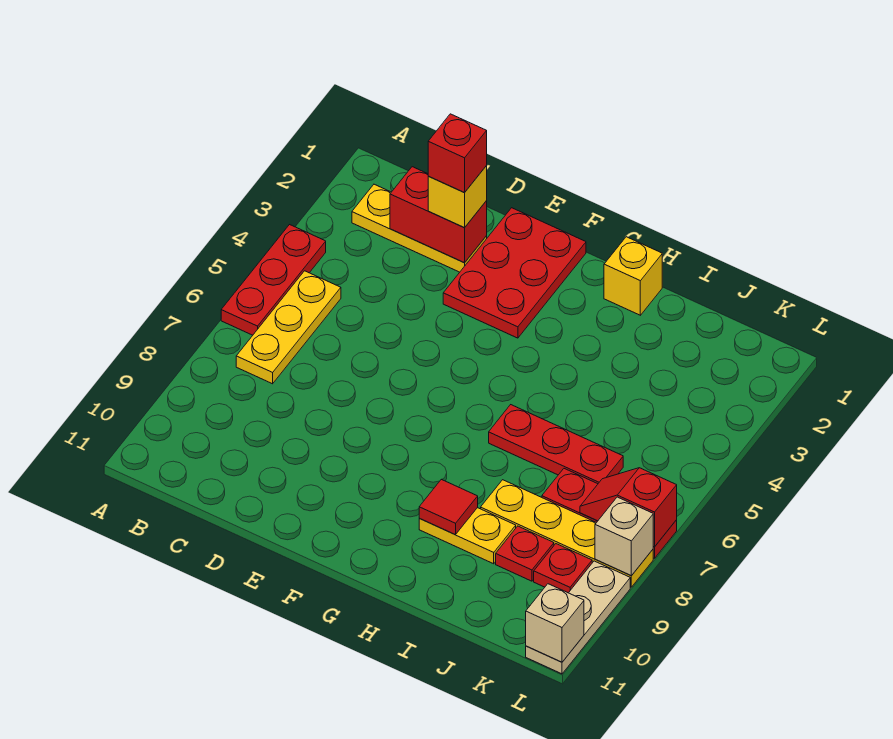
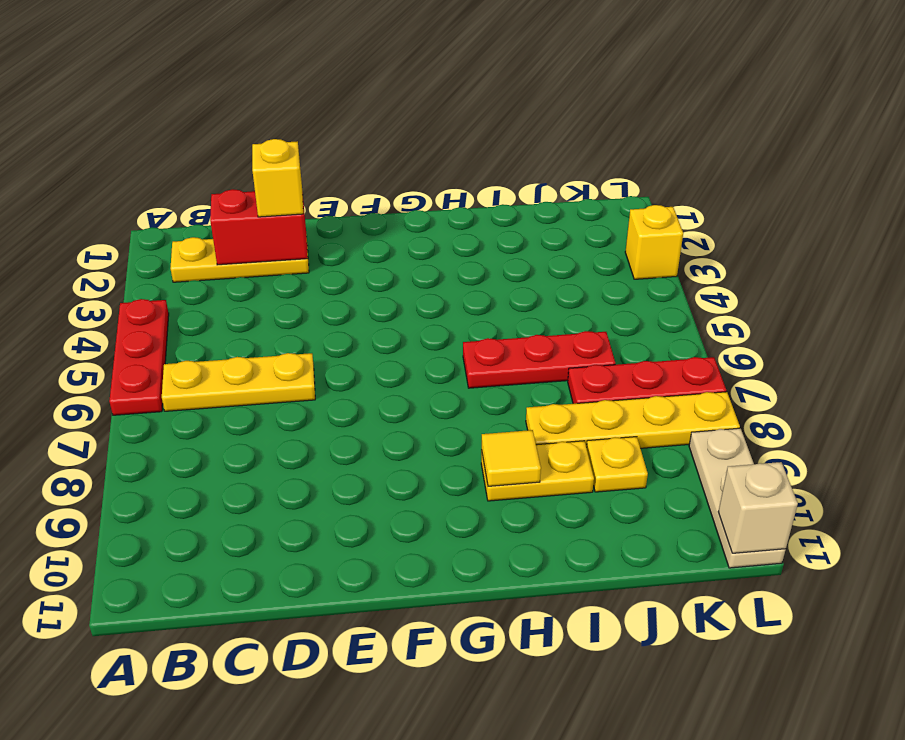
yellow plate B5:B7 level 1 -> yellow plate B6:D6 level 1
red brick D2 level 4 -> none
red plate E1:F3 level 1 -> none
yellow brick H1 level 1 -> yellow brick L3 level 1
red tile H9 level 2 -> yellow tile H9 level 2
red plate J9 level 1 -> yellow plate J9 level 1
red slope K7:L7 level 2 top L -> none
red plate K9 level 1 -> none
tan brick L8 level 2 -> none

